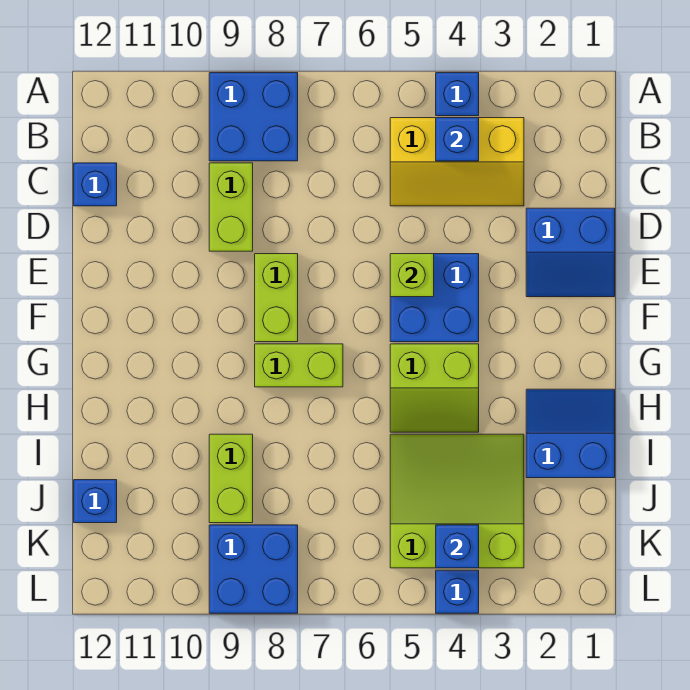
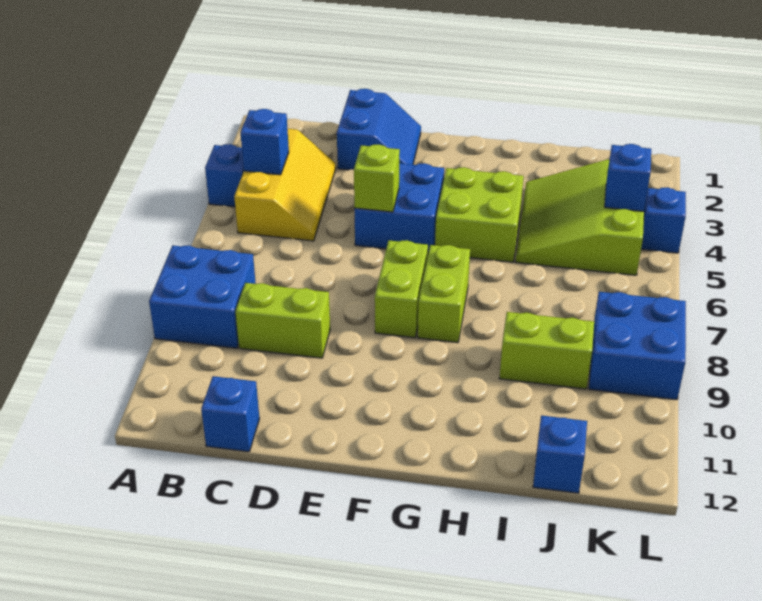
lime brick E8:F8 level 1 -> lime brick F7:F8 level 1
lime slope G4:H5 level 1 top G -> lime brick G4:H5 level 1
blue slope H1:I2 level 1 top I -> none

